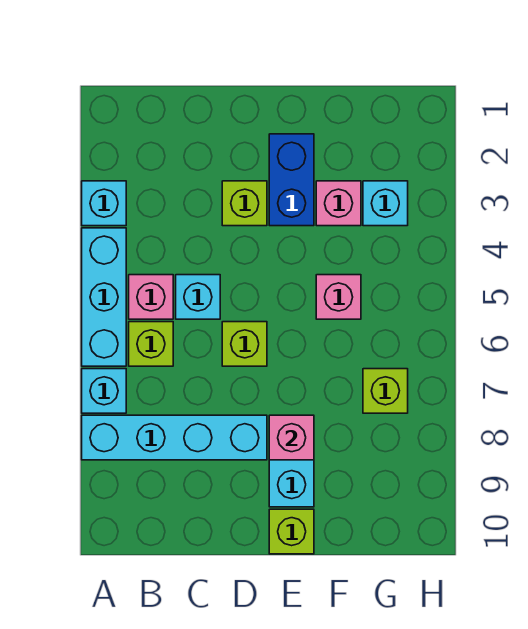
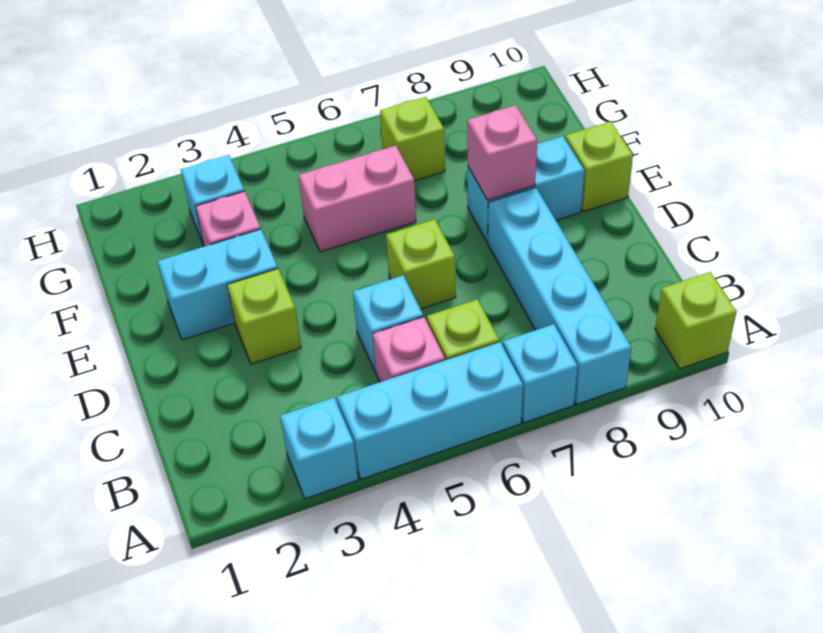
none -> lime brick A10 level 1
blue brick E2:E3 level 1 -> cyan brick E2:E3 level 1
pink brick F5 level 1 -> pink brick F5:F6 level 1

